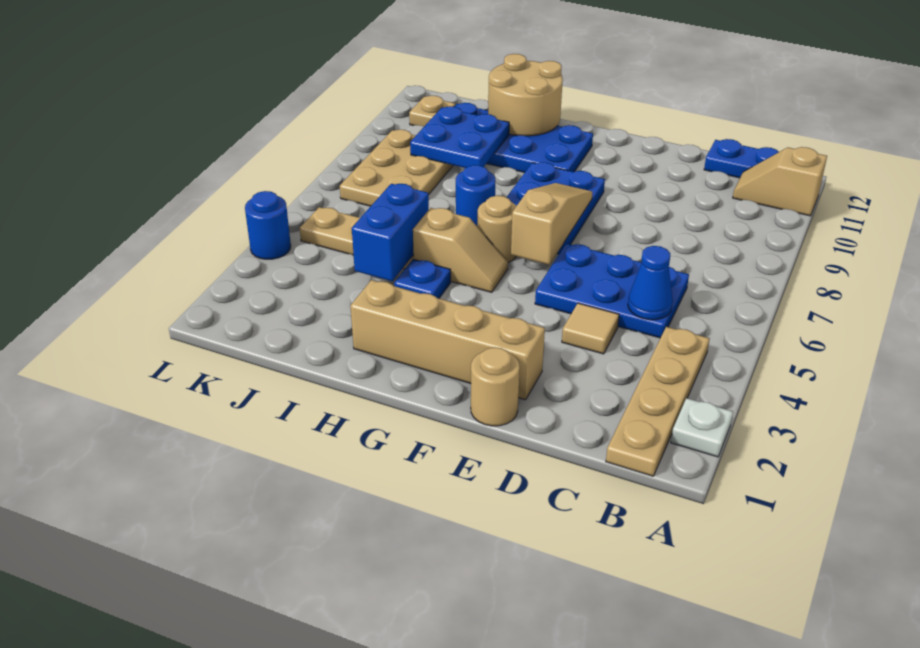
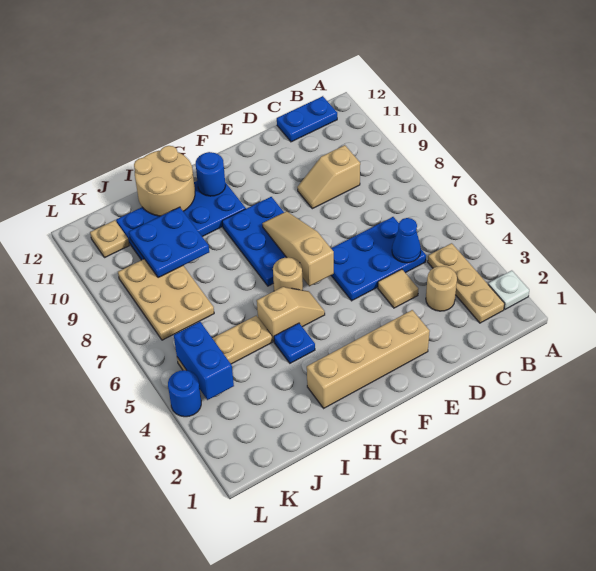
tan slope A11:B11 level 1 top A -> tan slope C9:D9 level 1 top C
tan plate B1:B4 level 1 -> tan plate B2:B4 level 1
tan round brick E1 level 1 -> tan round brick C3 level 1
blue round brick H7 level 1 -> blue round brick G11 level 2
blue brick I4:I5 level 2 -> blue brick K4:K5 level 2

